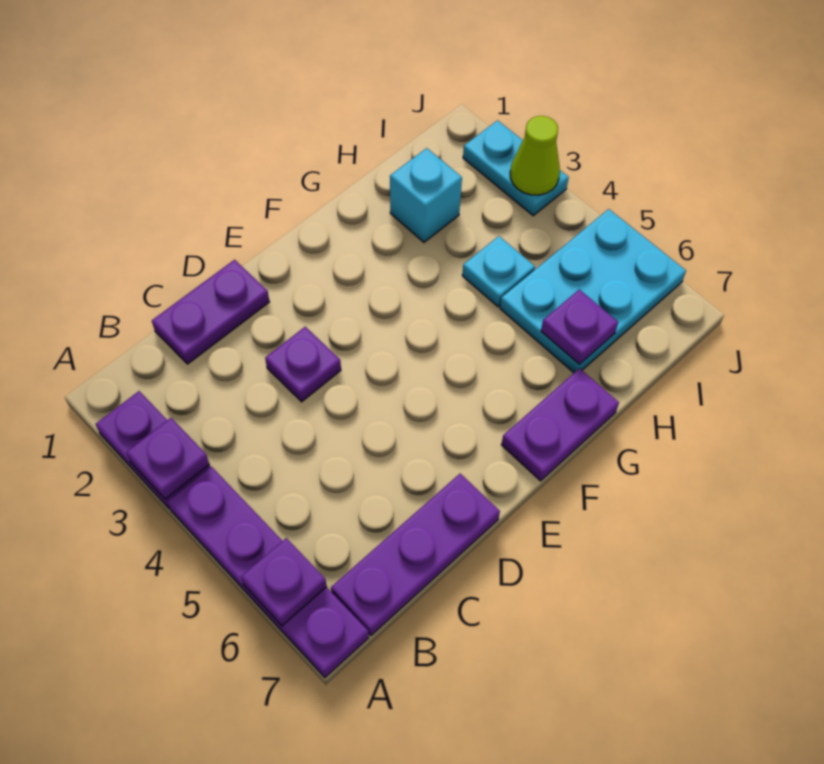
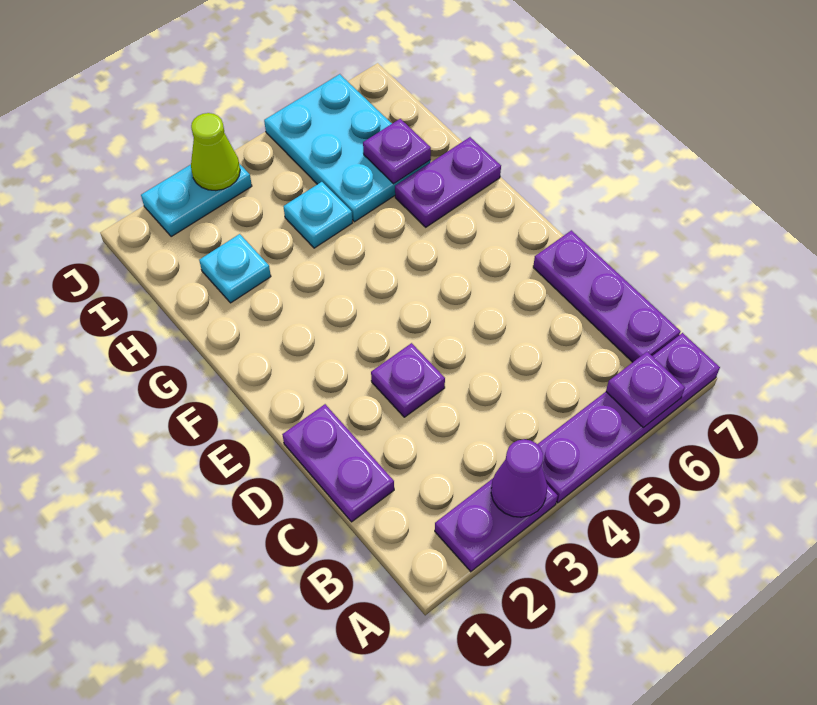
purple plate A3 level 2 -> purple cone A3 level 2
purple plate F7:G7 level 1 -> purple plate G6:G7 level 1
cyan brick H2 level 1 -> cyan plate H2 level 1

